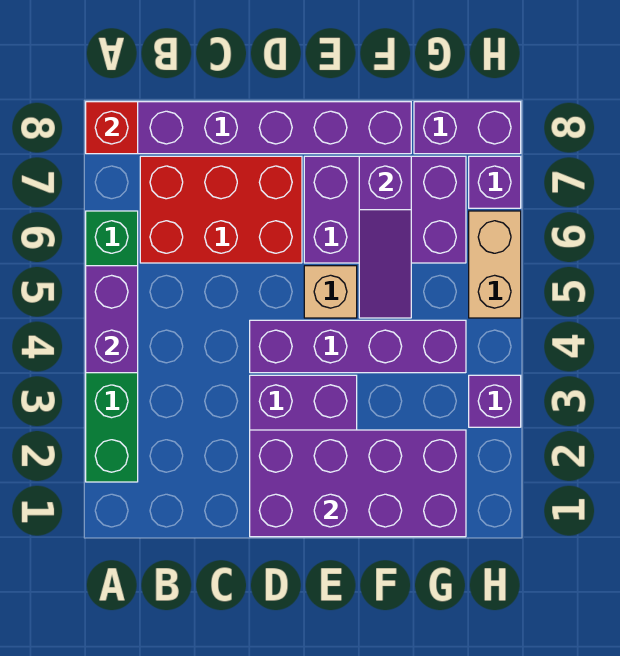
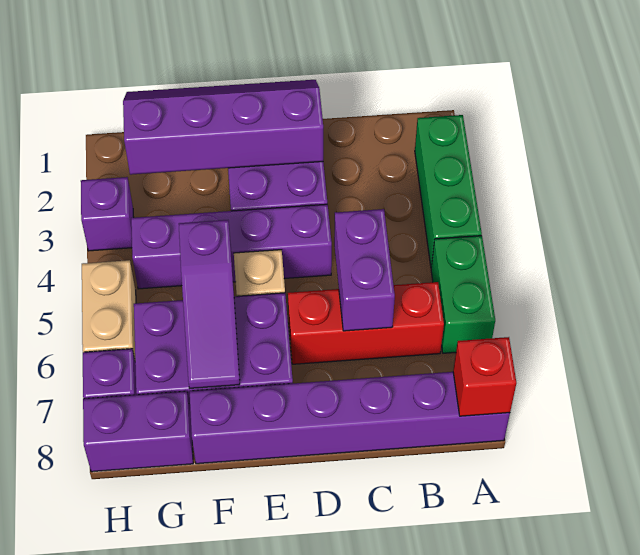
purple brick A4:A5 level 2 -> purple brick C5:C6 level 2
red brick B6:D7 level 1 -> red brick B6:D6 level 1
purple brick D1:G2 level 2 -> purple slope D1:G2 level 2 top 2
purple slope F5:F7 level 2 top 7 -> purple slope F5:F7 level 2 top 5

